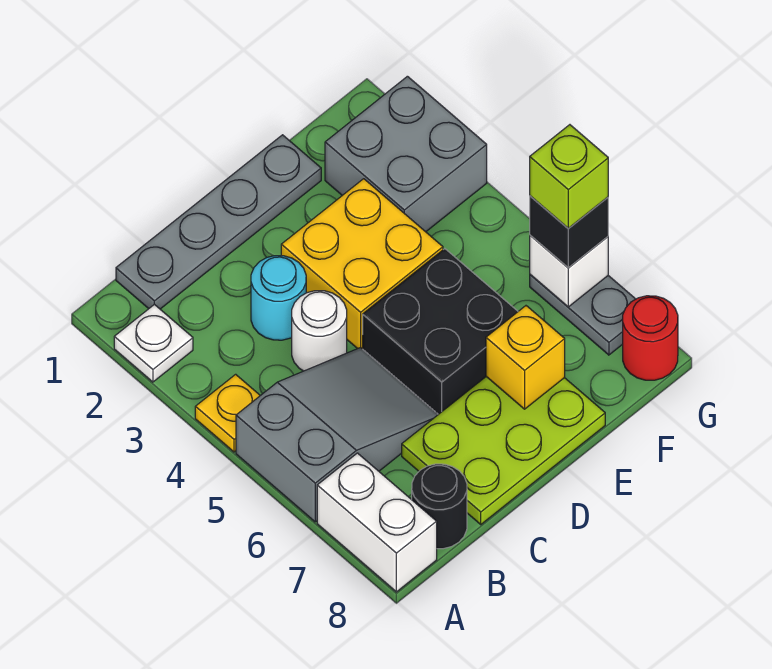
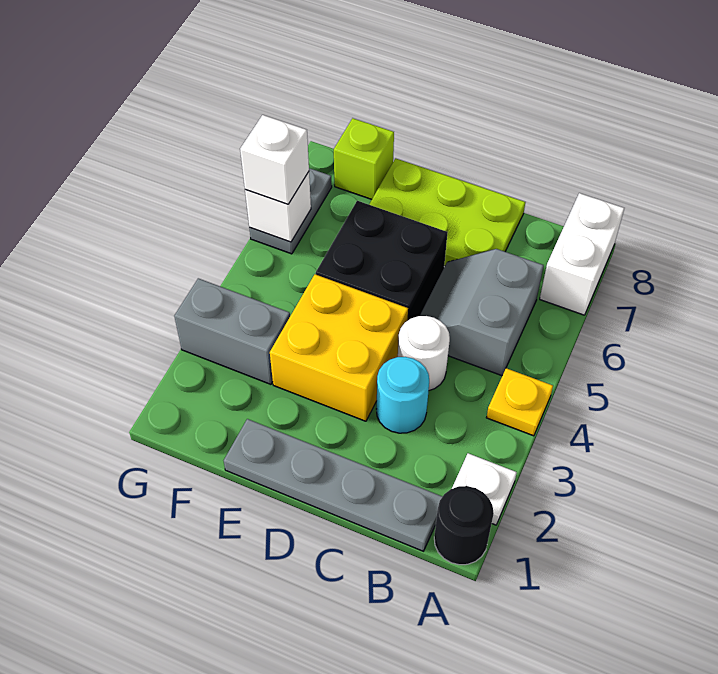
grey slope A5:C6 level 1 top A -> grey slope B5:C6 level 1 top B
black round brick B8 level 1 -> black round brick A1 level 1
yellow brick E7 level 2 -> none
grey brick F2:G3 level 1 -> grey brick F3:G3 level 1
black brick G6 level 3 -> white brick G6 level 3
lime brick G6 level 4 -> lime brick F8 level 1
red round brick G8 level 1 -> none

